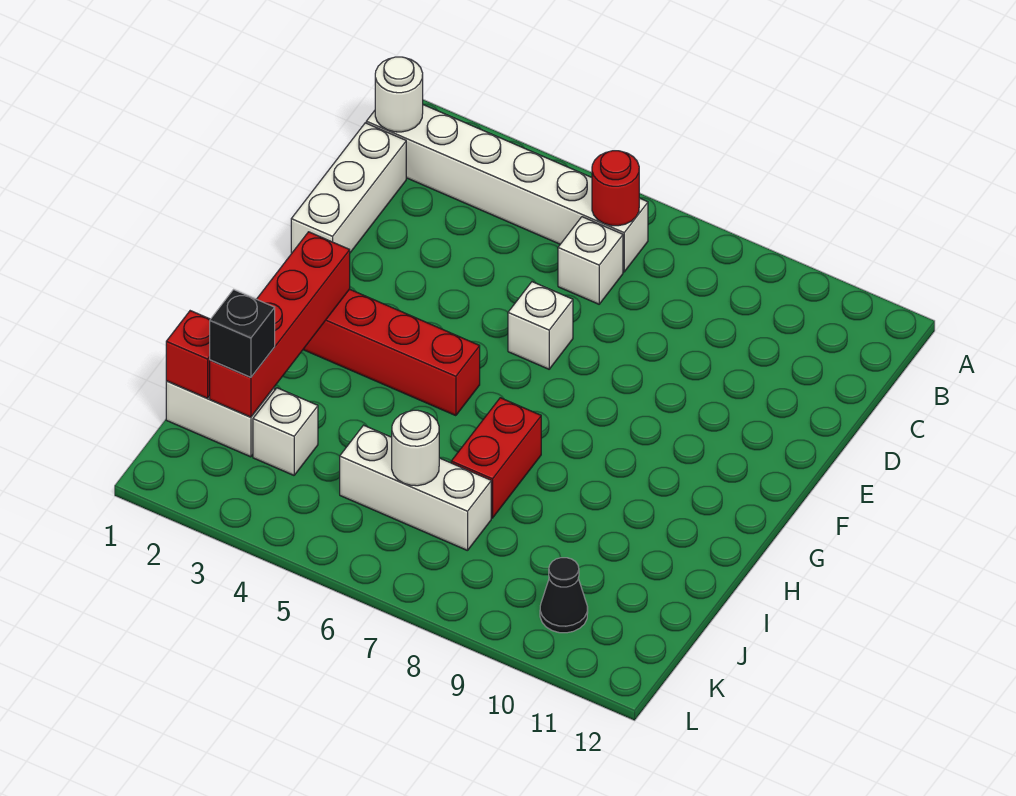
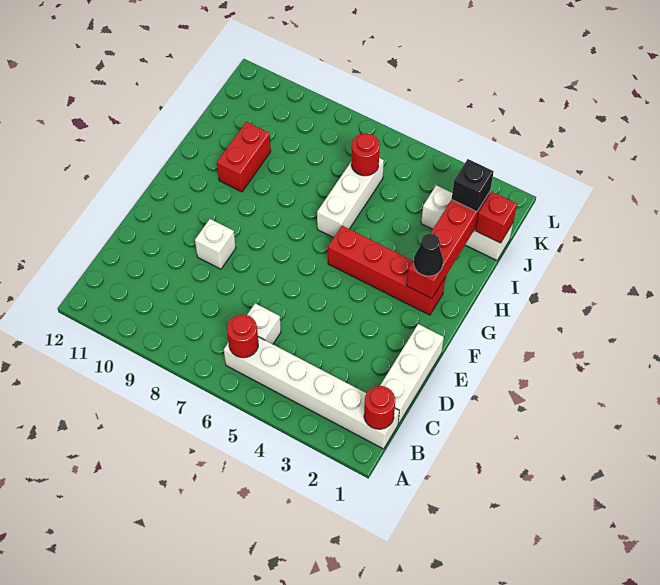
white round brick B1 level 2 -> red round brick B1 level 2
white brick E6 level 1 -> white brick E9 level 1
red brick H7:I7 level 1 -> red brick H10:I10 level 1
white brick J5:J7 level 1 -> white brick H6:J6 level 1
white round brick J6 level 2 -> red round brick J6 level 2
black cone K10 level 1 -> black cone G2 level 3

